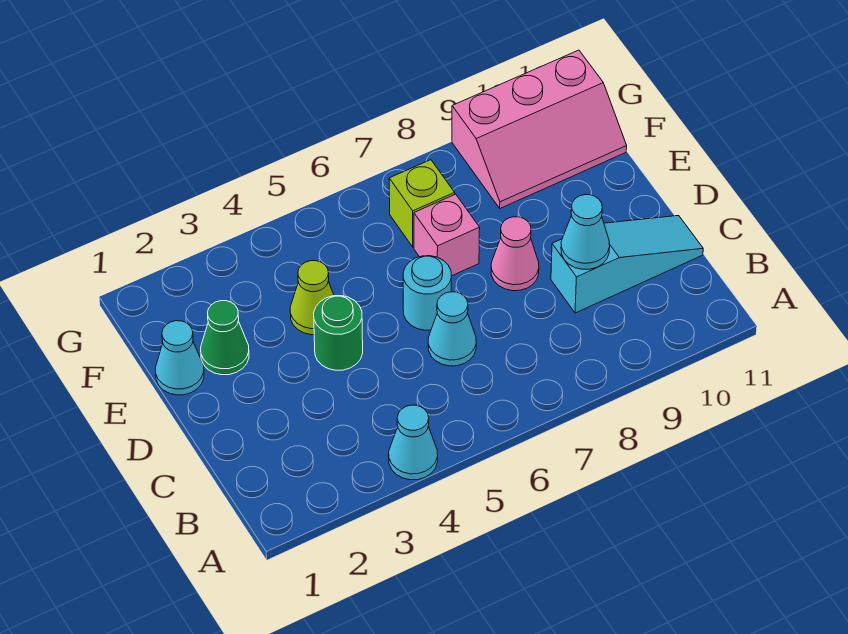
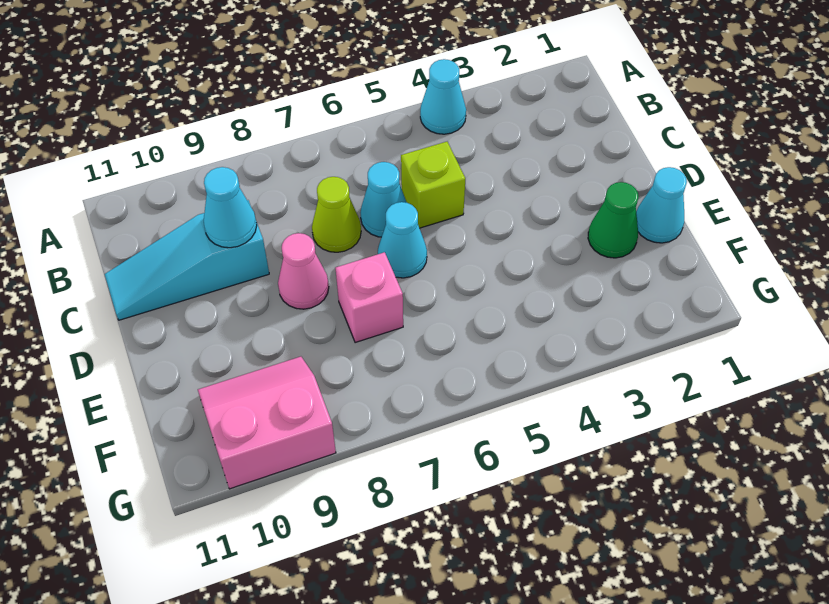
green round brick D4 level 1 -> none
cyan round brick D6 level 1 -> cyan cone D6 level 1
lime cone E4 level 1 -> lime cone C7 level 1
lime brick F7 level 1 -> lime brick C5 level 1
pink slope F9:G11 level 1 top G -> pink slope F9:G10 level 1 top G

